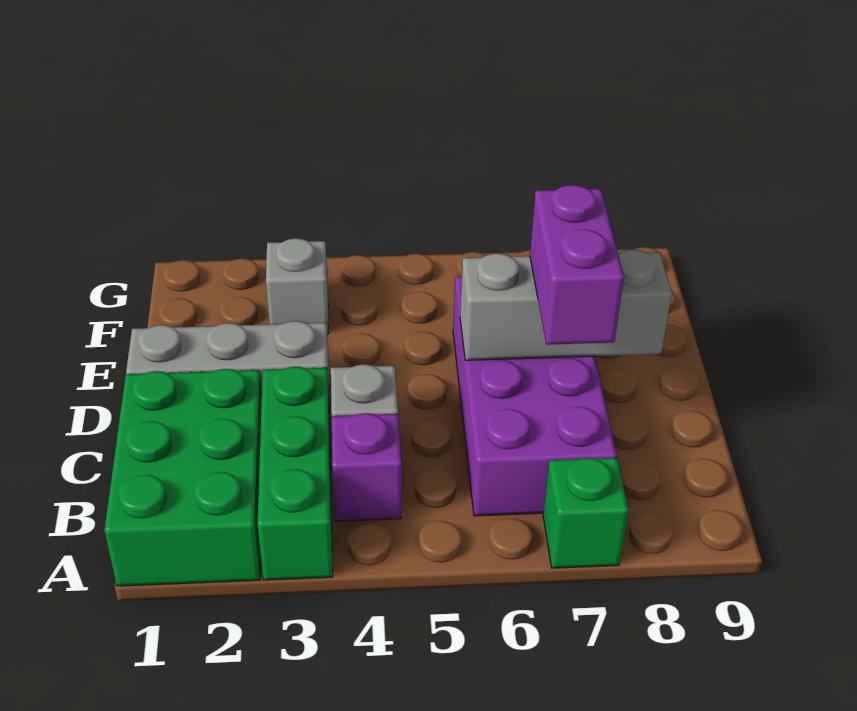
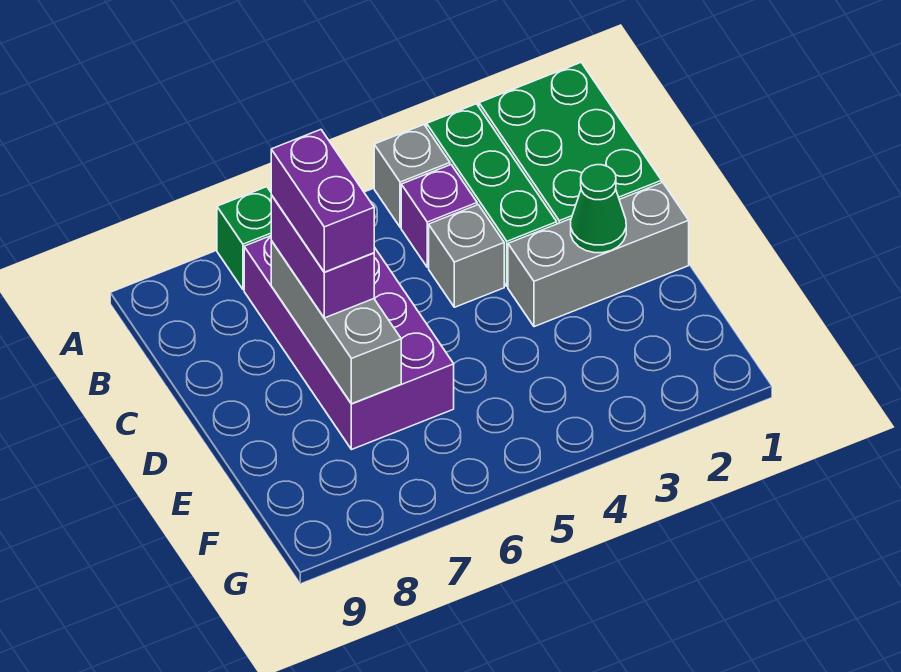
none -> purple brick C7:D7 level 4
none -> green cone D2 level 2
grey brick D6:D8 level 2 -> grey brick C7:E7 level 2
grey brick F3 level 1 -> grey brick A4 level 1

